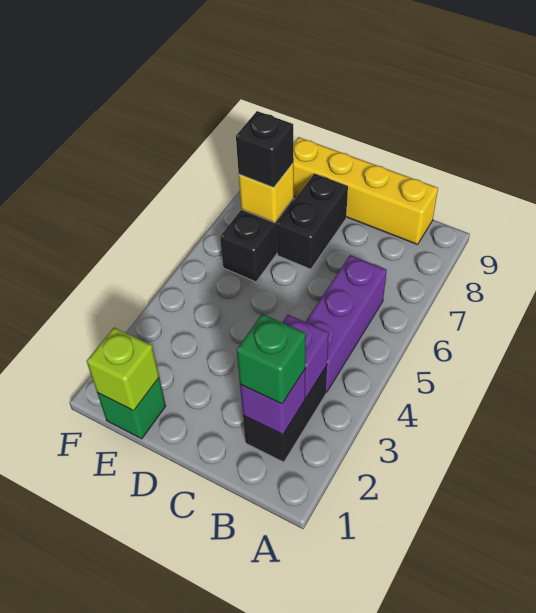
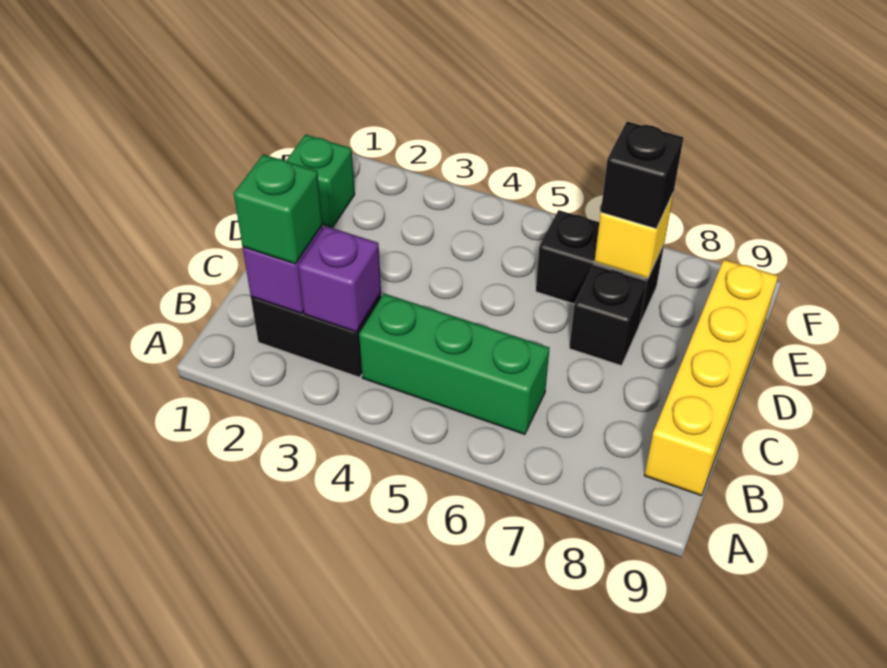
purple brick B4:B6 level 1 -> green brick B4:B6 level 1
black brick D7:D8 level 1 -> black brick D7 level 1
lime brick E1 level 2 -> none

